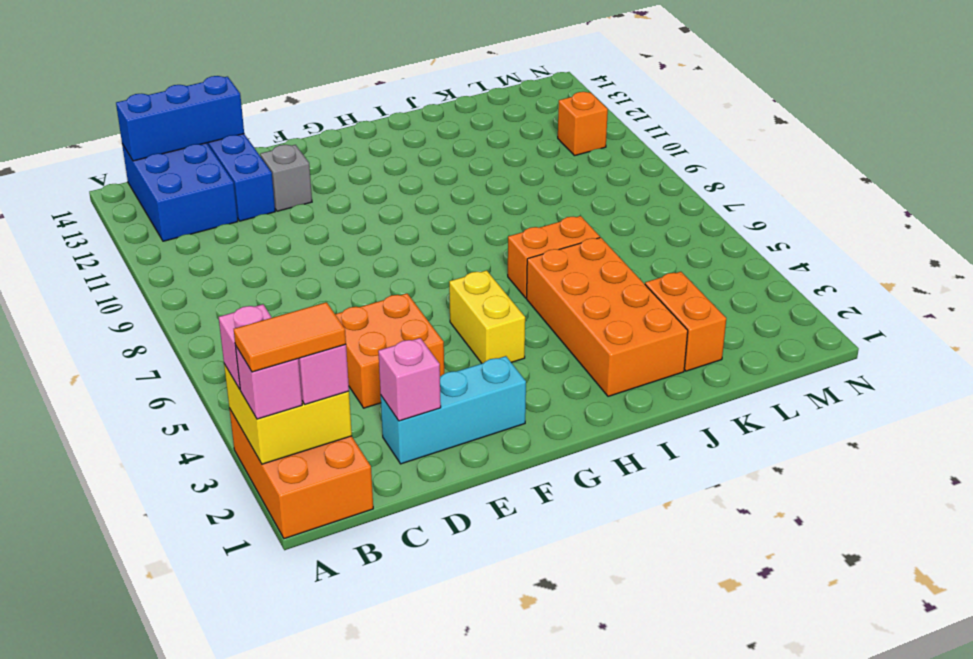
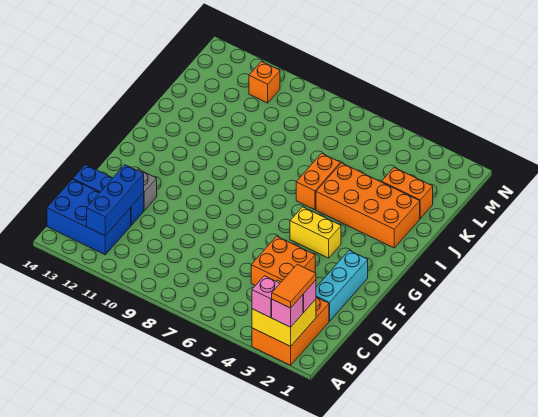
orange brick A1:B3 level 1 -> orange brick A2:C3 level 1
blue brick B14:D14 level 2 -> blue brick B12:D12 level 2
pink brick D2 level 2 -> none

